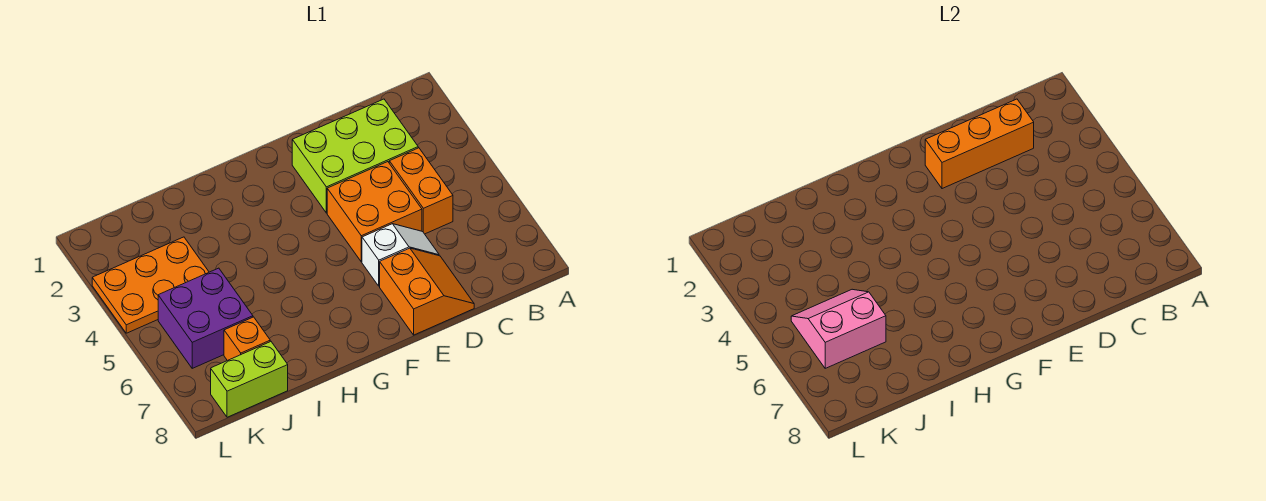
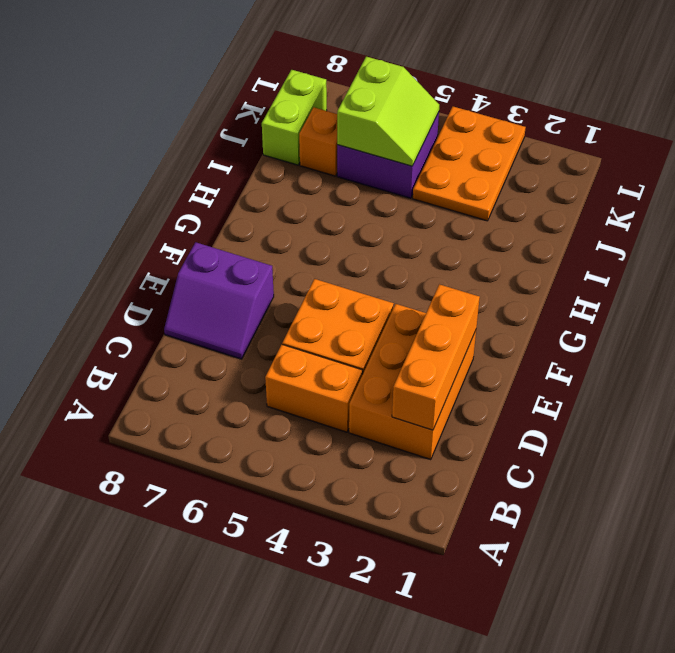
lime brick C2:E3 level 1 -> orange brick C2:E3 level 1
white slope D6:E6 level 1 top E -> none
orange slope D7:E8 level 1 top E -> purple slope D7:E8 level 1 top E
pink slope J5:K6 level 2 top 6 -> lime slope J5:K6 level 2 top 6

